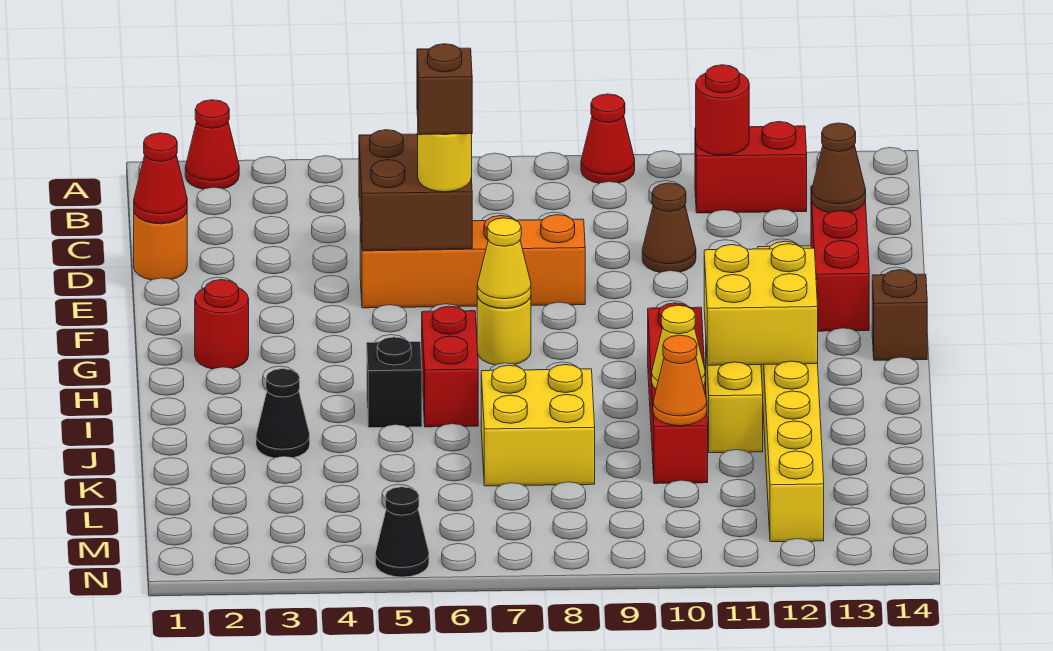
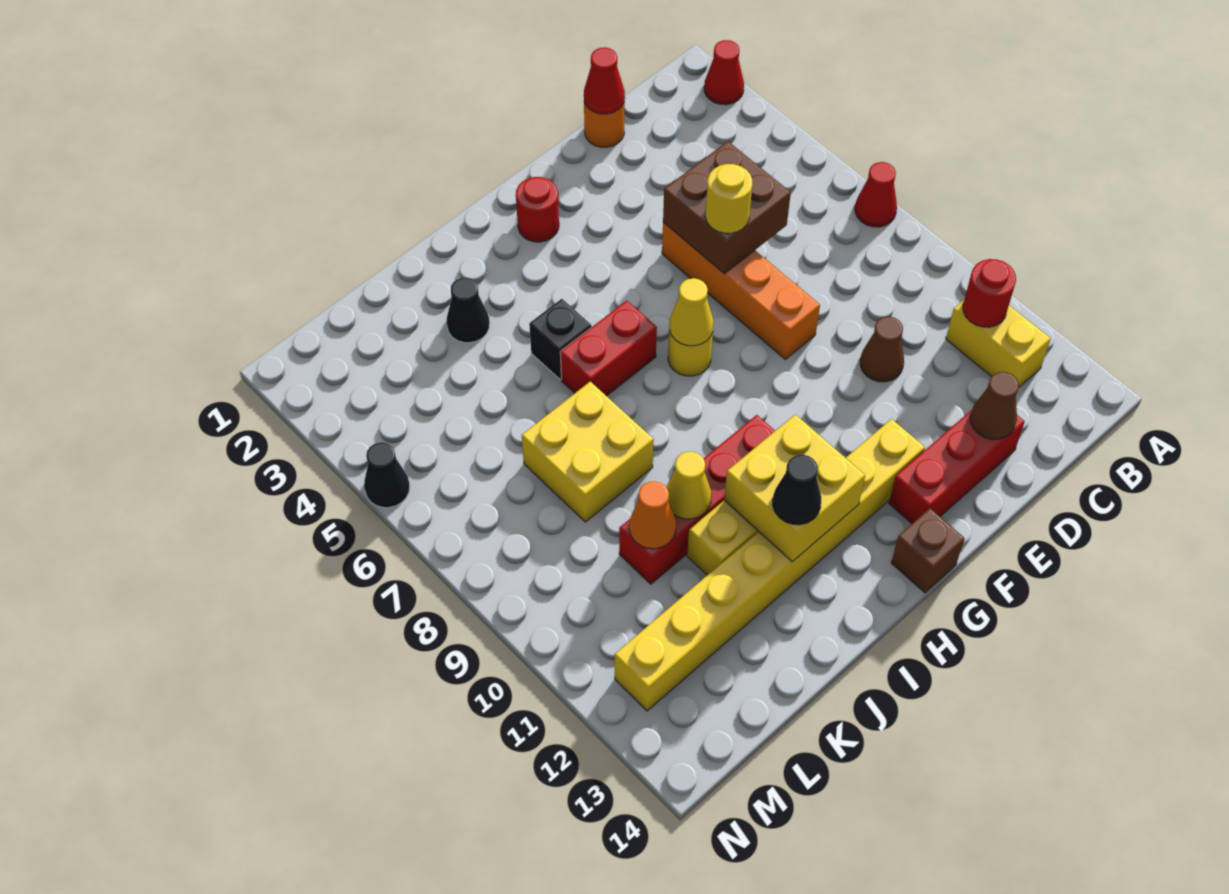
red cone A9 level 1 -> red cone A7 level 1
red brick B11:B12 level 1 -> yellow brick B11:B12 level 1
brown brick E6 level 4 -> none
none -> black cone I12 level 3

